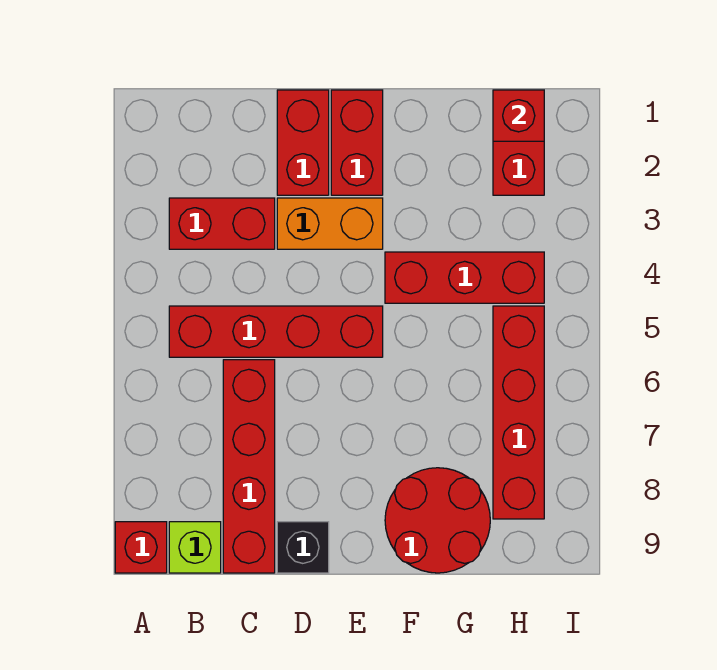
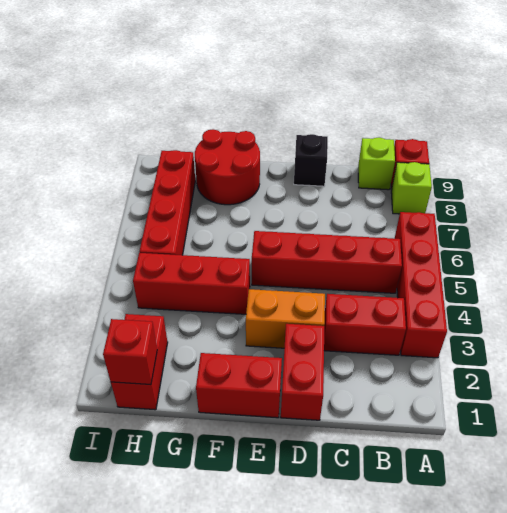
none -> lime brick A8 level 1
red brick C6:C9 level 1 -> red brick A3:A6 level 1
red brick E1:E2 level 1 -> red brick E1:F1 level 1

